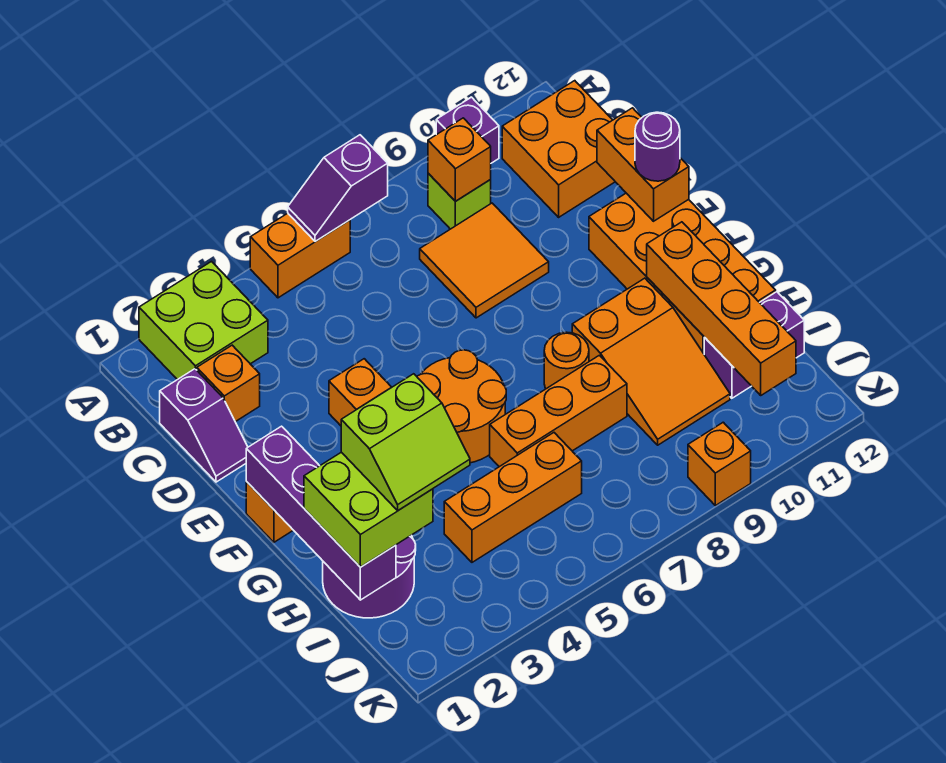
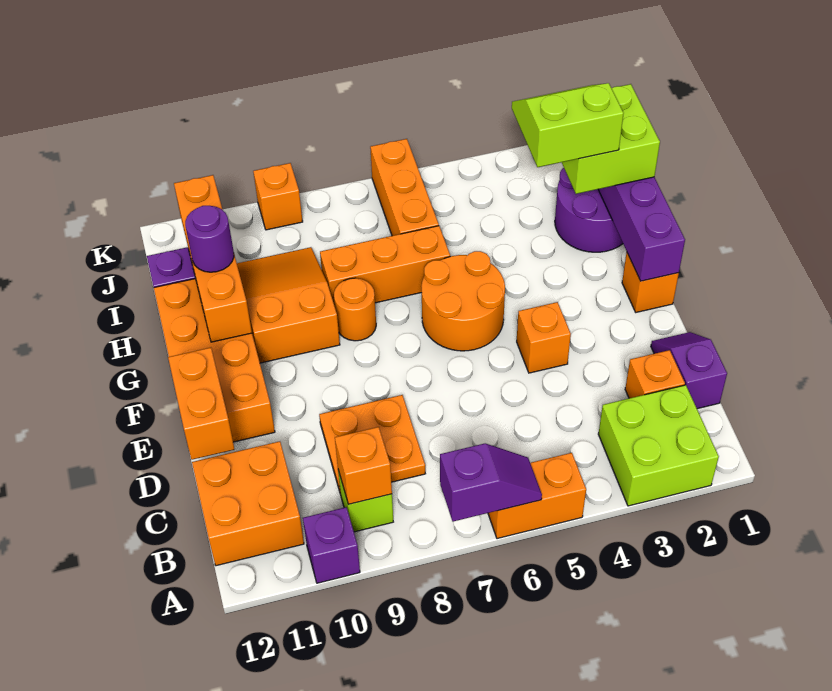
orange tile C8:D9 level 1 -> orange plate C8:D9 level 1
purple round brick E12 level 3 -> purple round brick H11 level 3
orange brick I4:I6 level 1 -> orange brick I6:K6 level 1

